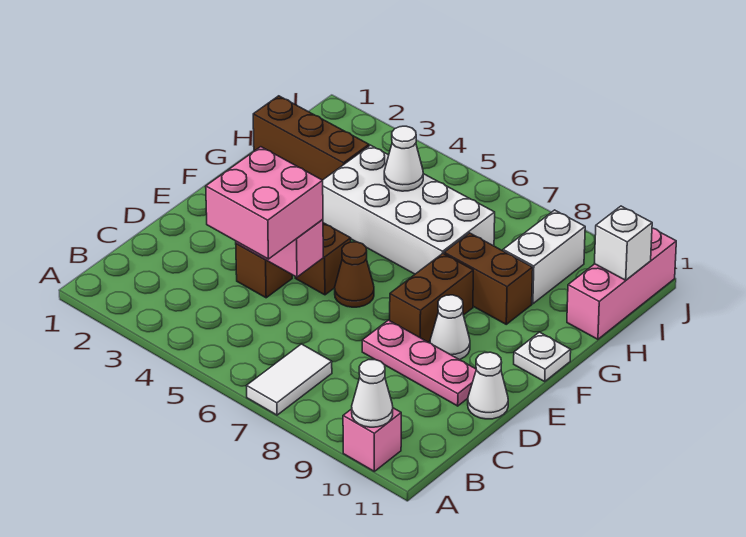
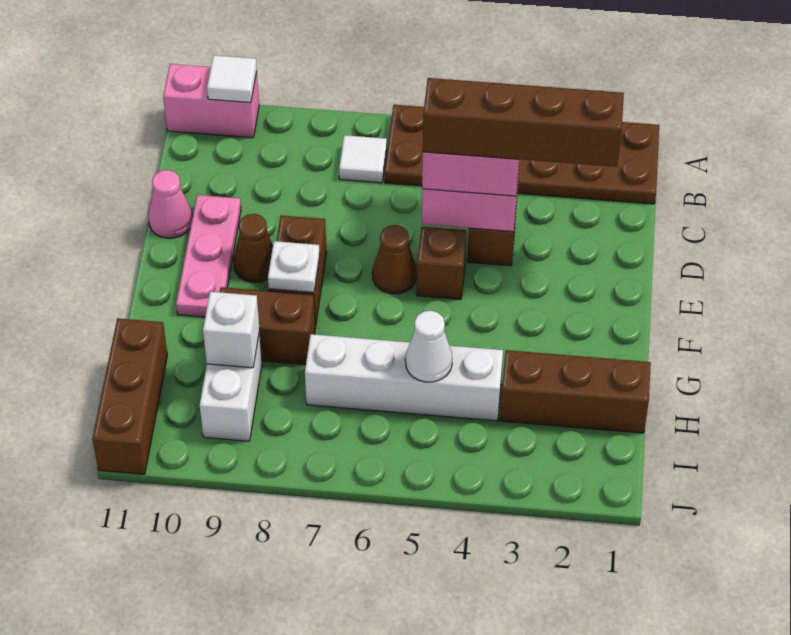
none -> brown plate A1:B6 level 1
white tile A7:B7 level 1 -> white tile B7 level 1
pink brick A10 level 1 -> pink brick A10:A11 level 1
white cone A10 level 2 -> white tile A10 level 2
none -> brown brick D2:D5 level 4
pink plate D8:D10 level 1 -> pink plate D10:F10 level 1
white cone D11 level 1 -> pink cone D11 level 1
white cone E9 level 1 -> brown cone E9 level 1
white plate F11 level 1 -> white plate F8 level 2
white brick G4:H7 level 1 -> white brick H4:H7 level 1
pink brick H11:J11 level 1 -> brown brick H11:J11 level 1
white brick I11 level 2 -> white brick H9 level 2

